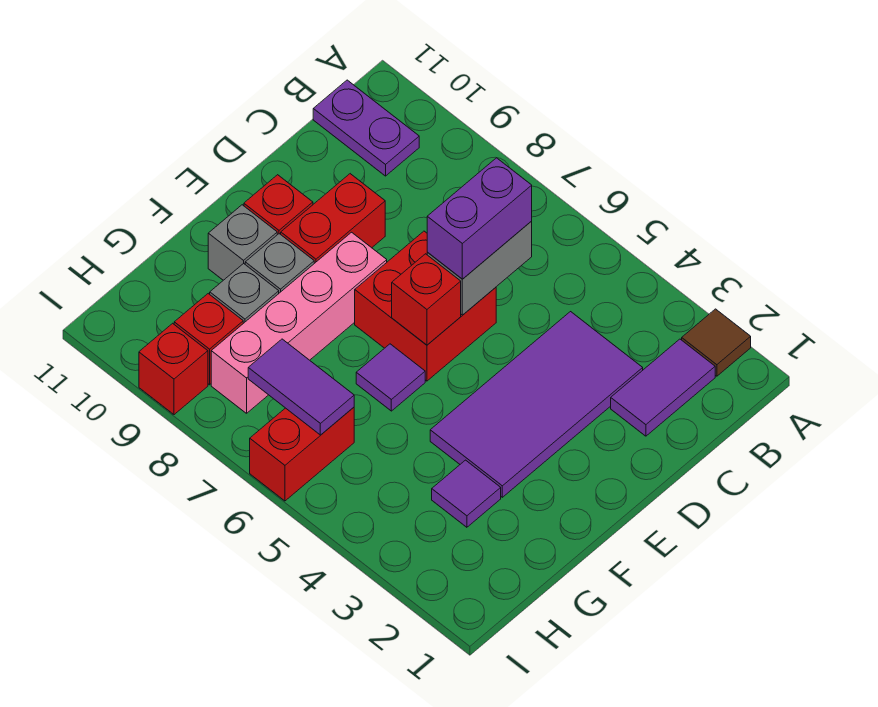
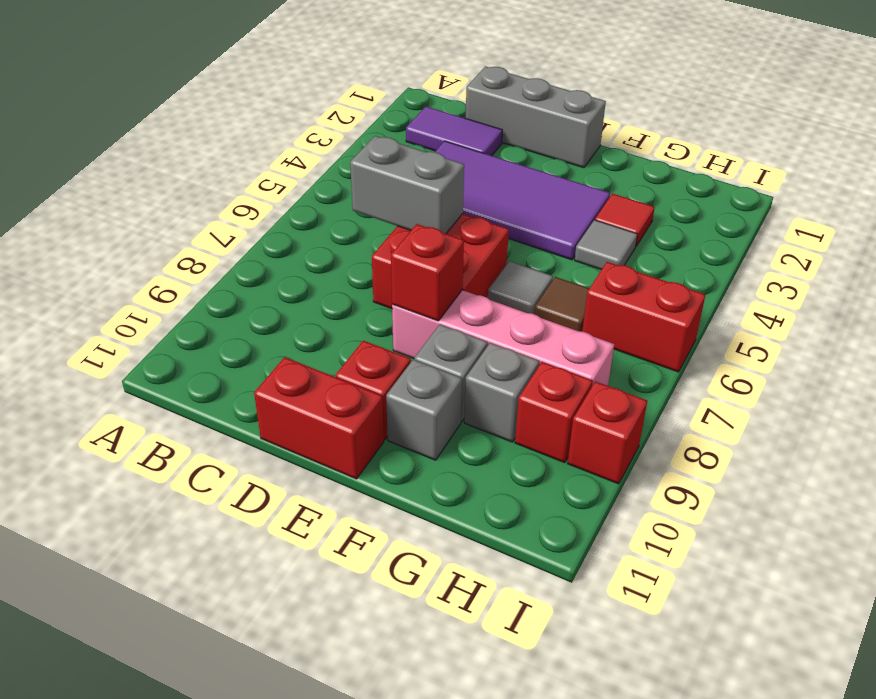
brown tile A2 level 1 -> brown tile G6 level 1
purple plate B10:B11 level 1 -> none
none -> grey brick C1:E1 level 1
purple brick C6:D6 level 3 -> none
red brick D9:E9 level 1 -> red brick D11:E11 level 1
red brick E6 level 2 -> red brick E8 level 2
purple tile F6 level 1 -> grey tile F6 level 1
purple tile G3 level 1 -> red tile G3 level 1
none -> grey tile G4 level 1
purple tile H6:H7 level 2 -> none

